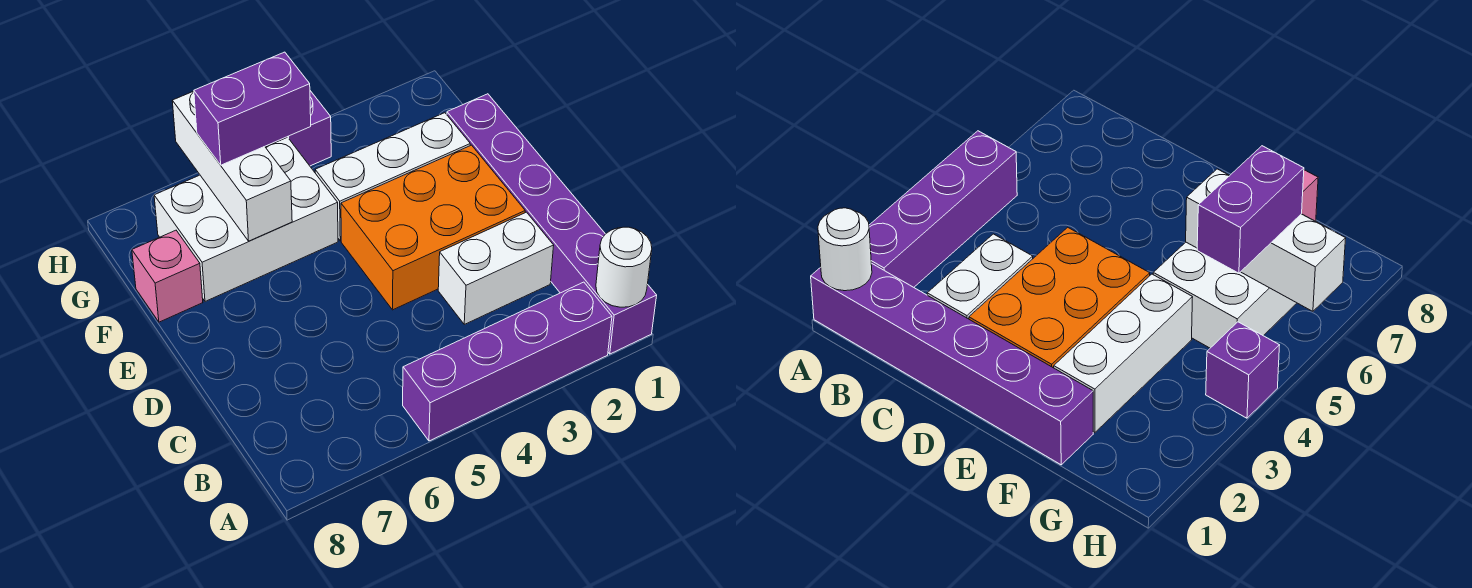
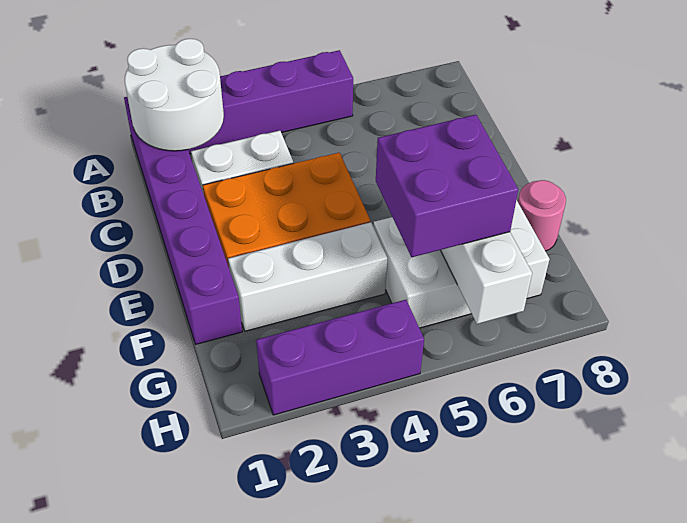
white round brick A1 level 2 -> white round brick A1:B2 level 2
pink brick F8 level 1 -> pink round brick F8 level 1
purple brick G5:G6 level 3 -> purple brick F5:G6 level 3
purple brick H4 level 1 -> purple brick H2:H4 level 1

